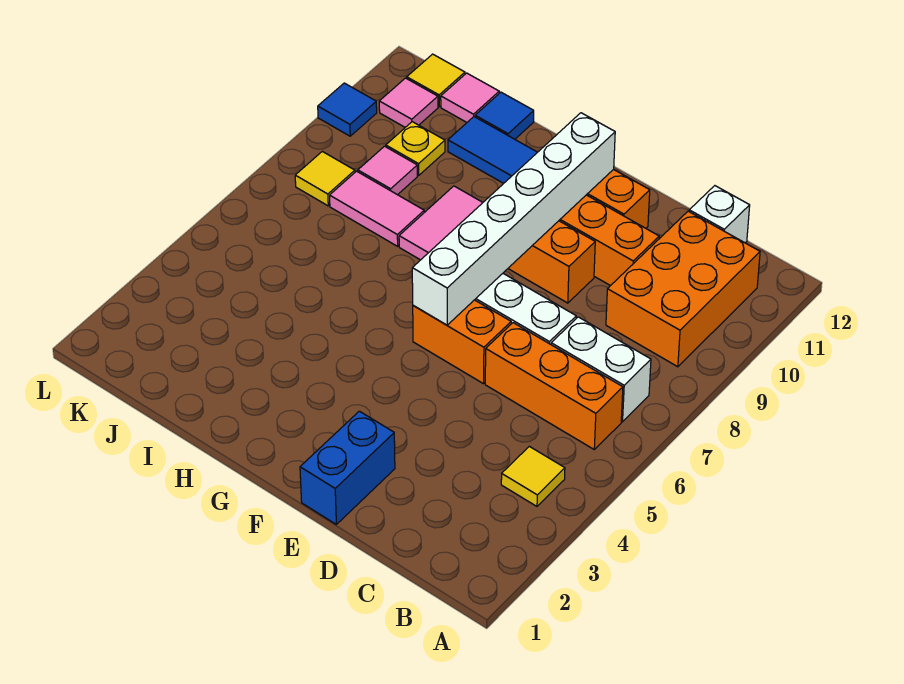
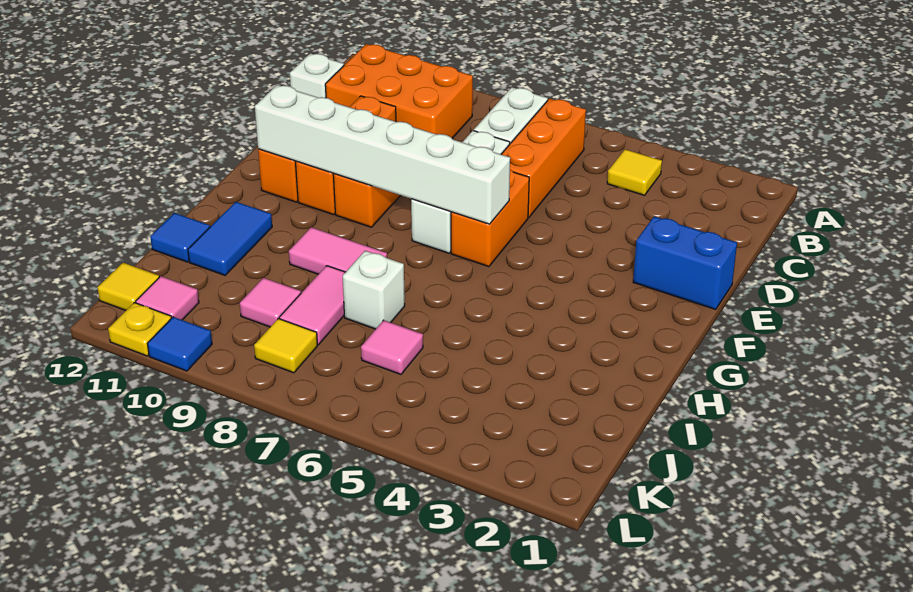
none -> white brick I7 level 1
yellow plate J10 level 1 -> yellow plate L11 level 1
pink tile J12 level 1 -> pink tile J6 level 1

